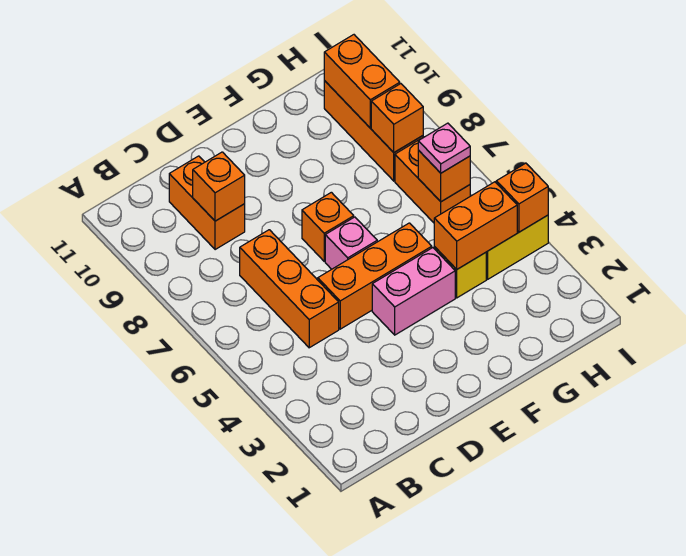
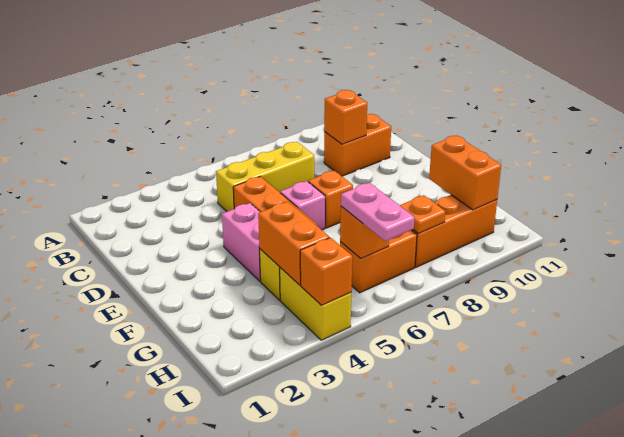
orange brick C5:C7 level 1 -> yellow brick C5:C7 level 1
pink plate H6 level 3 -> pink plate H6:I6 level 3
orange brick H8 level 2 -> orange plate H8 level 2
orange brick H9:H10 level 2 -> orange brick G10:H10 level 2

